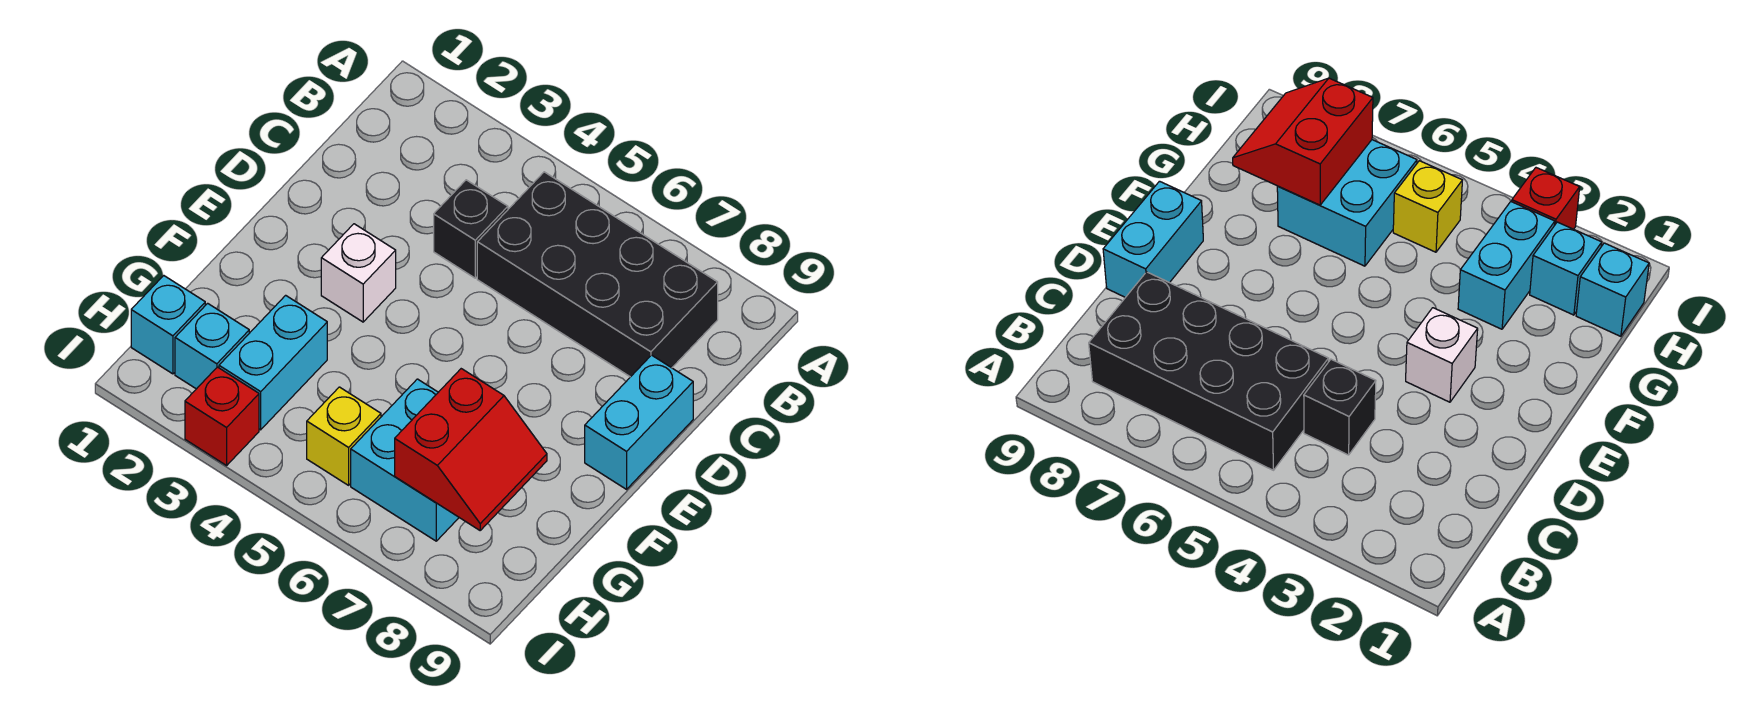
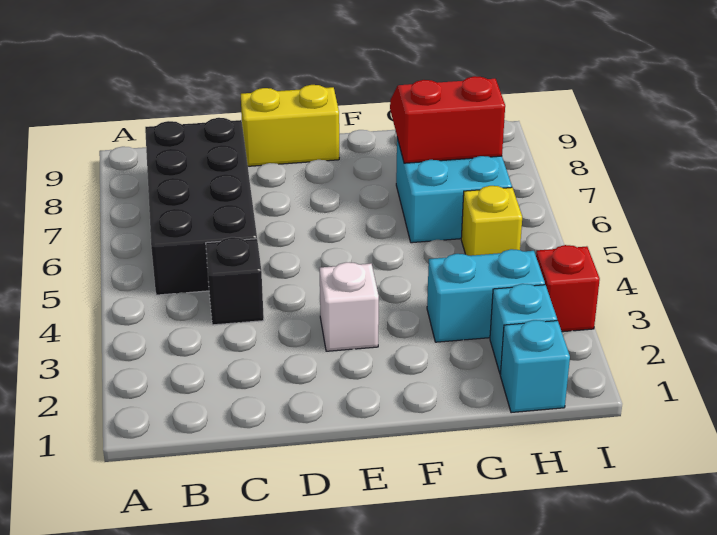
cyan brick D9:E9 level 1 -> yellow brick D9:E9 level 1

